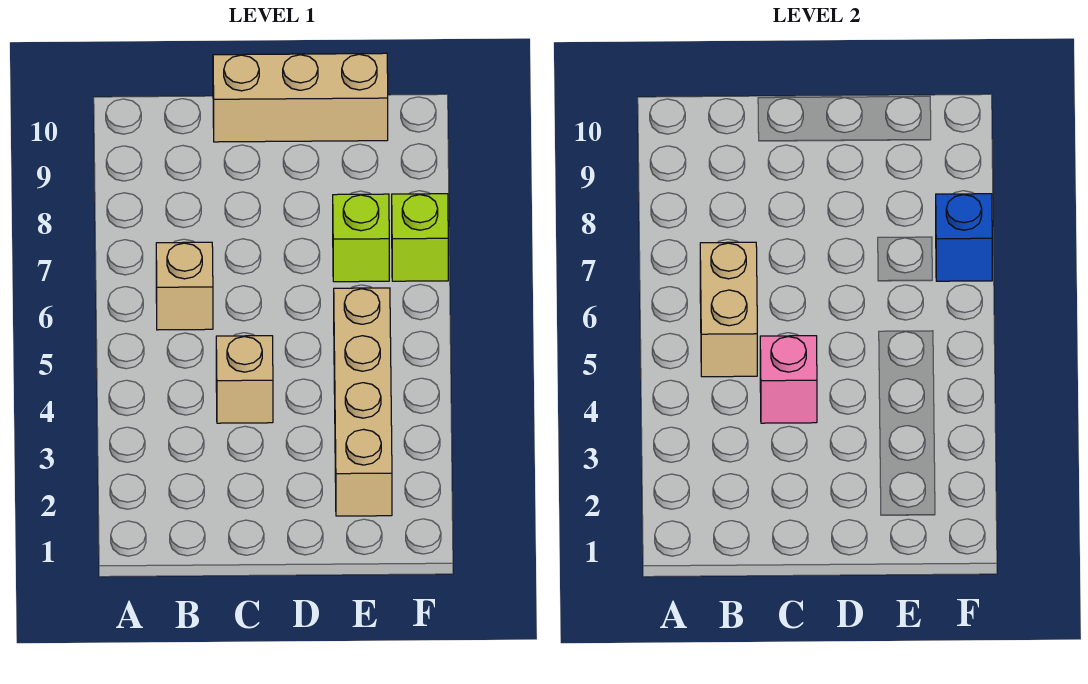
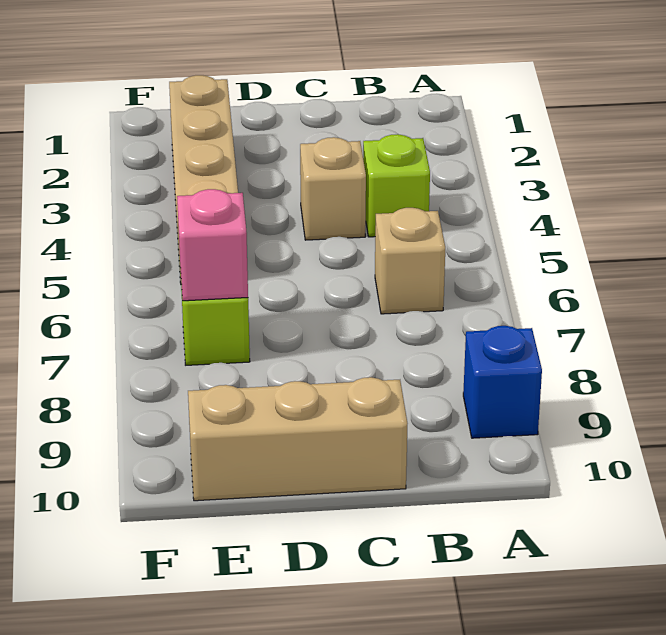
tan brick B5:B6 level 2 -> none
pink brick C4 level 2 -> pink brick E7 level 2
lime brick F7 level 1 -> lime brick B4 level 1
blue brick F7 level 2 -> blue brick A9 level 1

